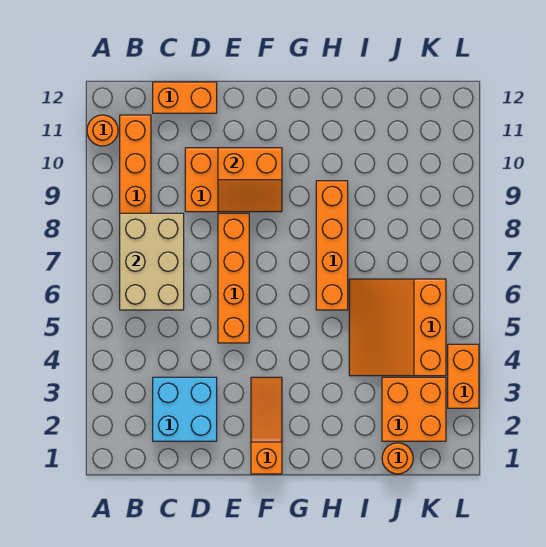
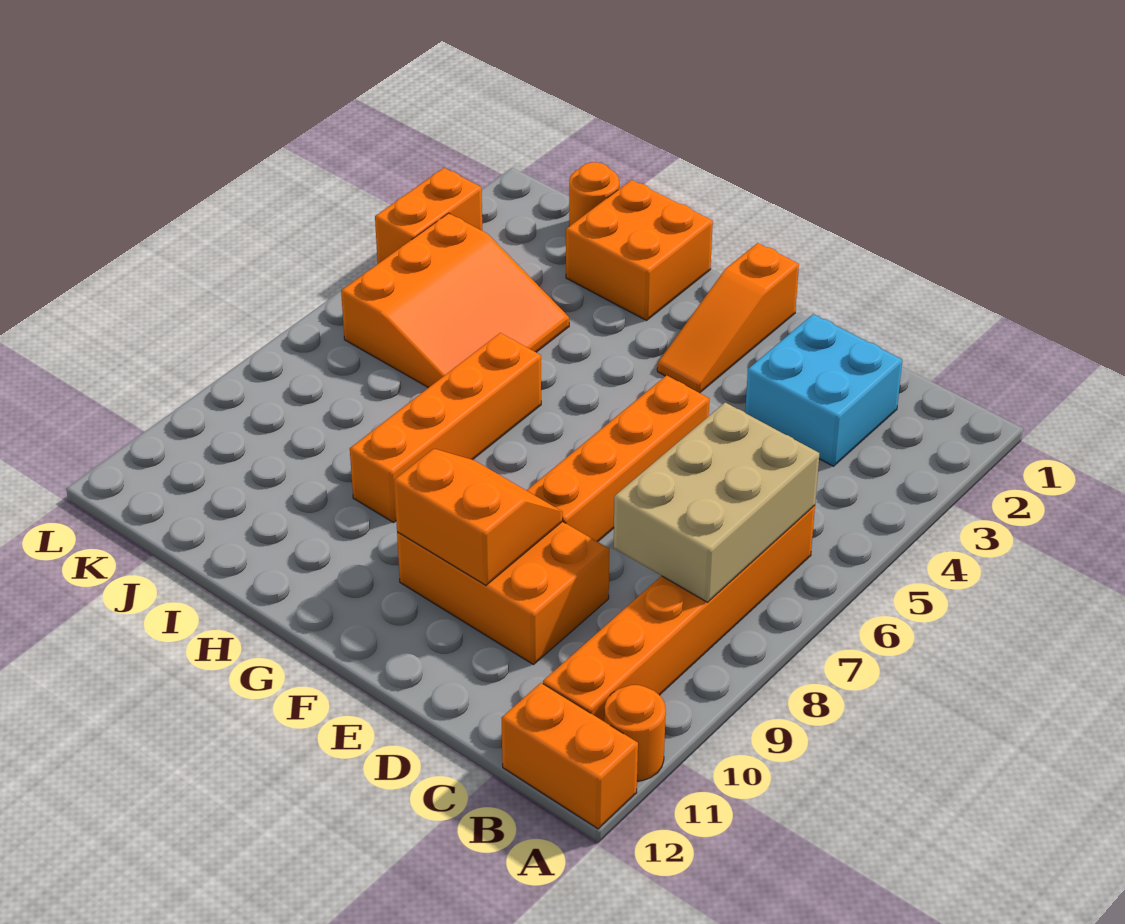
orange brick C12:D12 level 1 -> orange brick A12:B12 level 1
orange brick J2:K3 level 1 -> orange brick H1:I2 level 1

